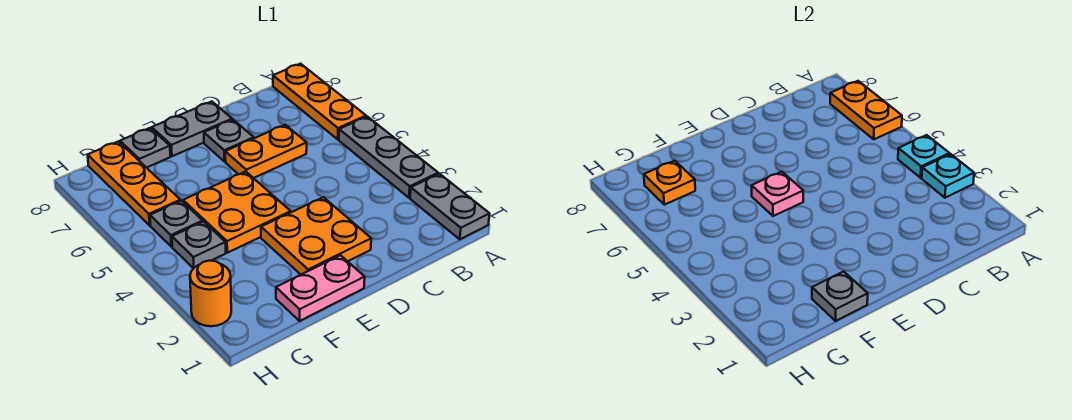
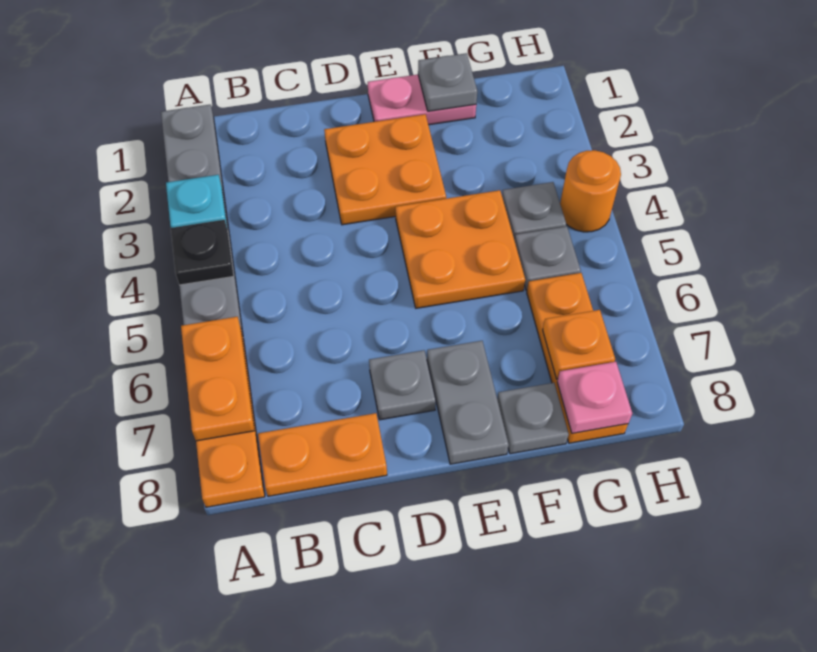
cyan plate A4 level 2 -> black plate A4 level 2
orange plate C6:D6 level 1 -> orange plate B8:C8 level 1
grey plate D8:E8 level 1 -> grey plate E7:E8 level 1
pink plate E5 level 2 -> pink plate G8 level 2
orange round brick H2 level 1 -> orange round brick H4 level 1

